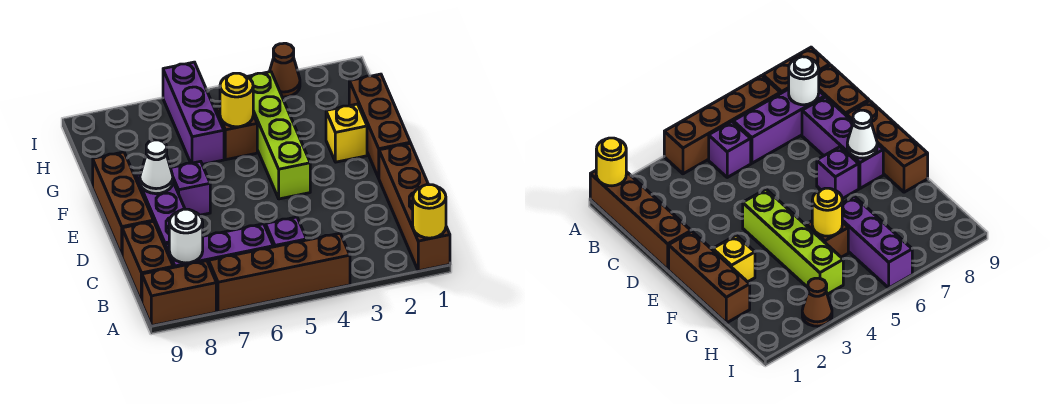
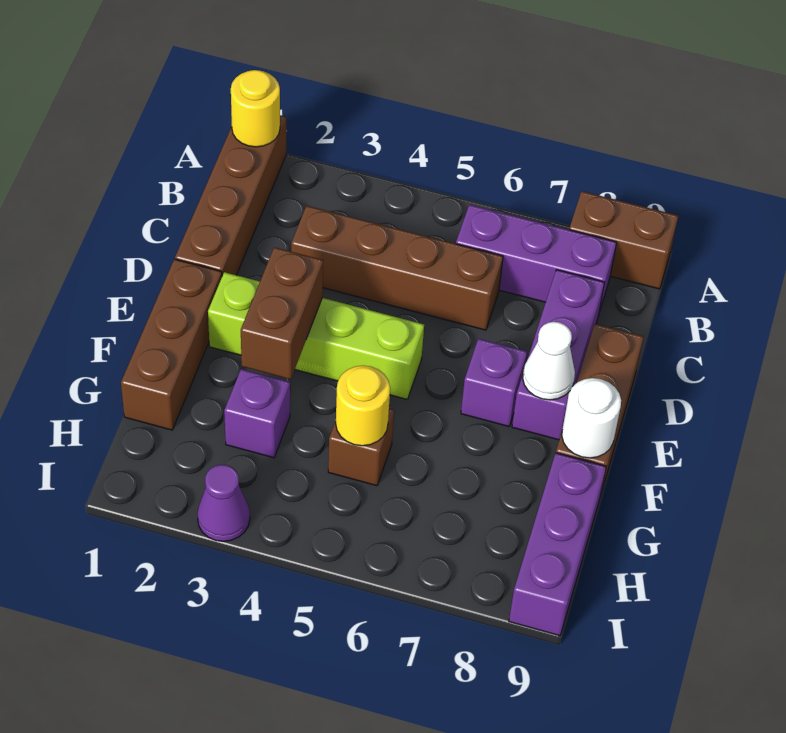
brown brick A4:A7 level 1 -> brown brick C3:C6 level 1
purple brick B5 level 1 -> purple brick G3 level 1
white round brick B8 level 2 -> white round brick F9 level 2
brown brick B9:C9 level 1 -> brown brick E3:F3 level 2
lime brick E4:H4 level 1 -> lime brick E2:E5 level 1
yellow brick F2 level 1 -> none
purple brick G6:I6 level 1 -> purple brick G9:I9 level 1
brown cone I3 level 1 -> purple cone I3 level 1

